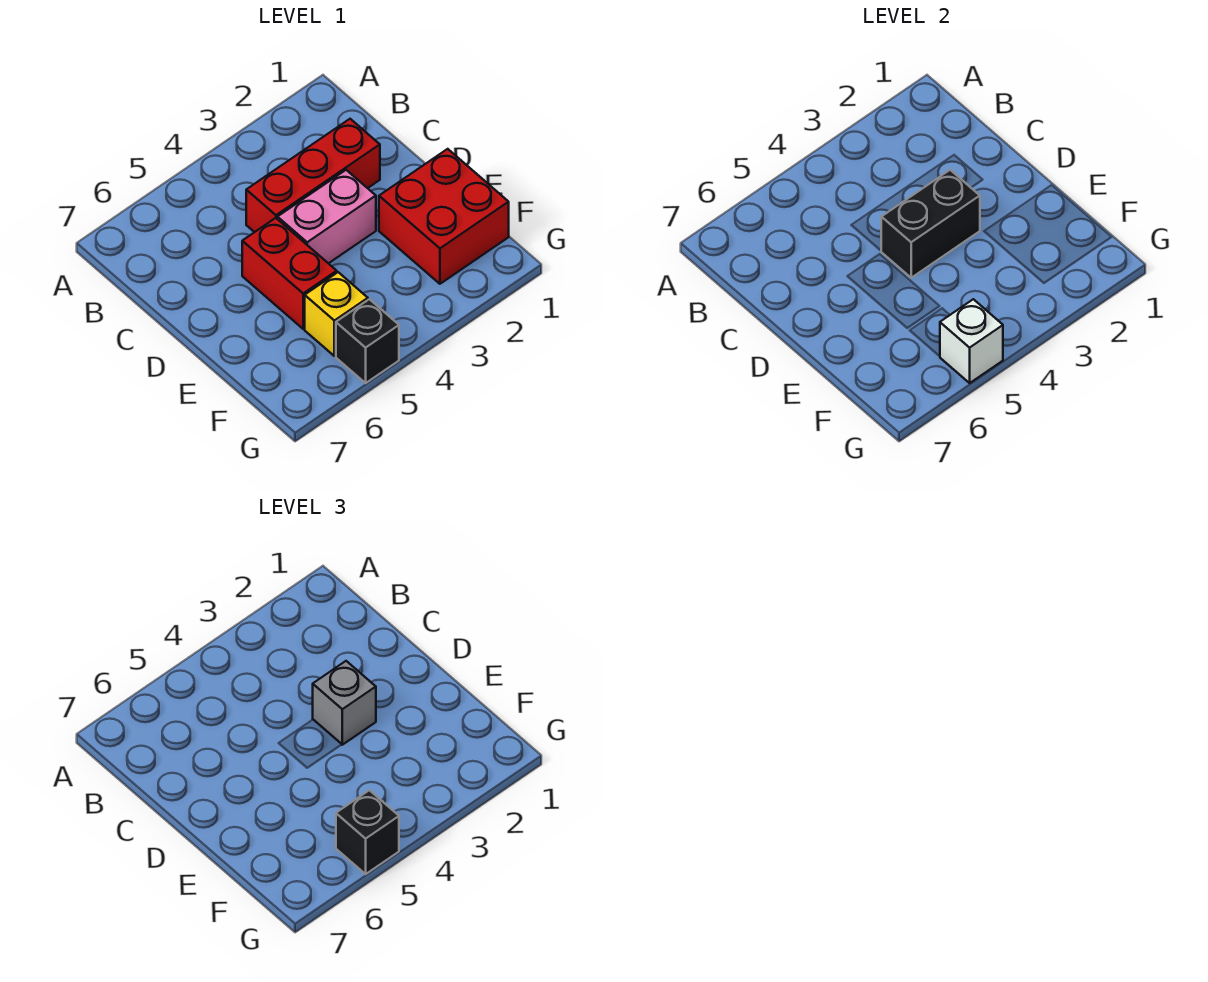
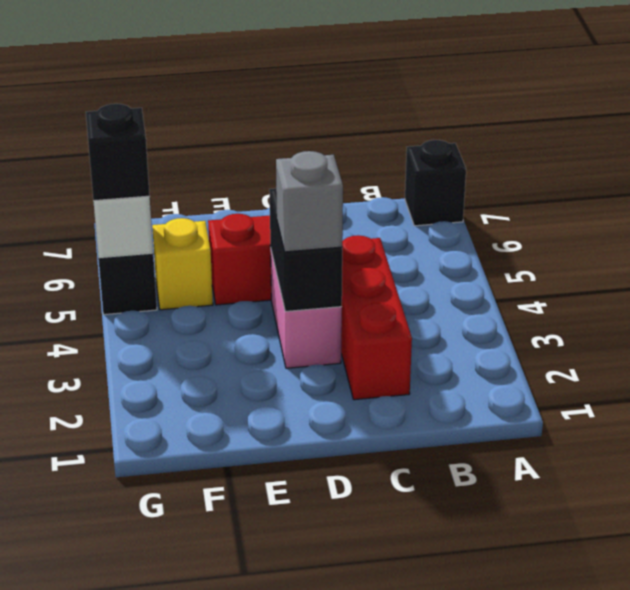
none -> black brick A7 level 1
red brick E1:F2 level 1 -> none

